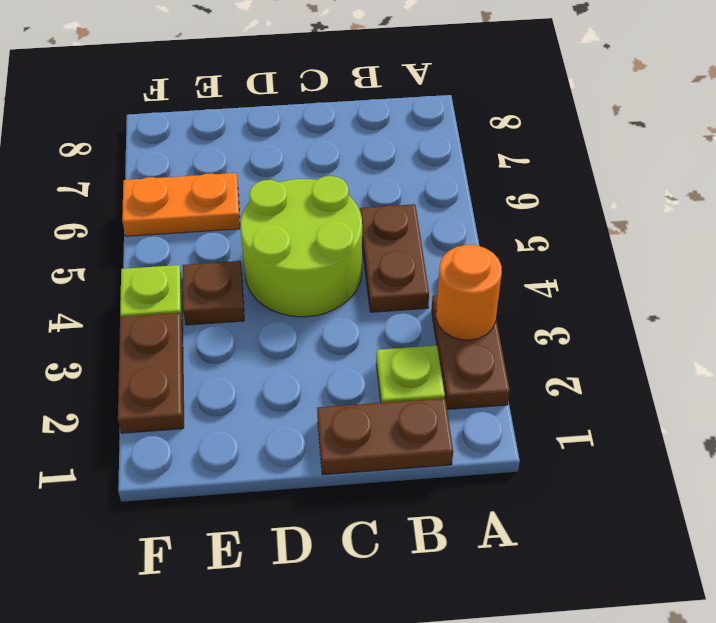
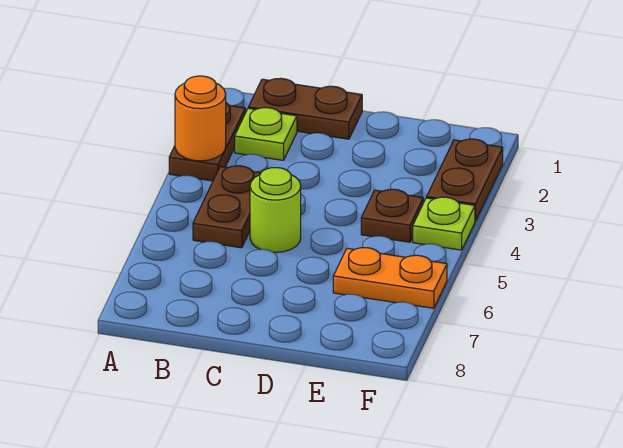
lime round brick C4:D5 level 1 -> lime round brick C5 level 1

